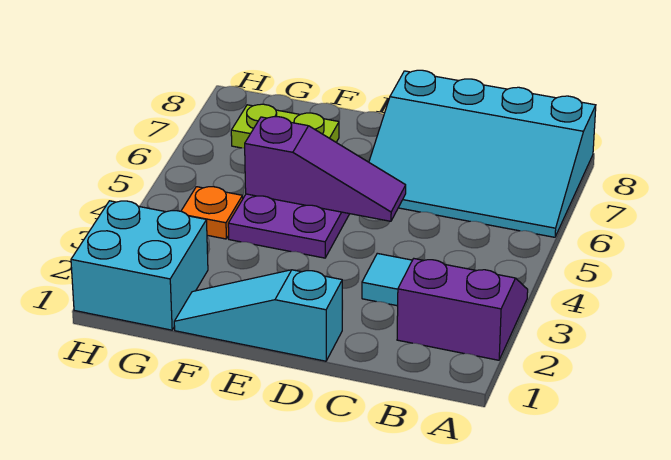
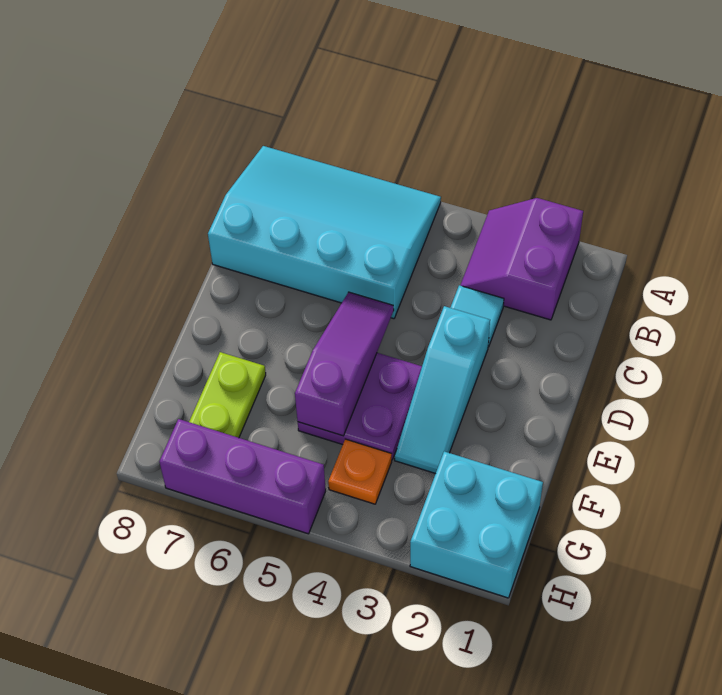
cyan slope A6:D8 level 1 top 8 -> cyan slope A5:C8 level 1 top C
cyan slope D1:F1 level 1 top D -> cyan slope D3:F3 level 1 top D
none -> purple brick H5:H7 level 1

